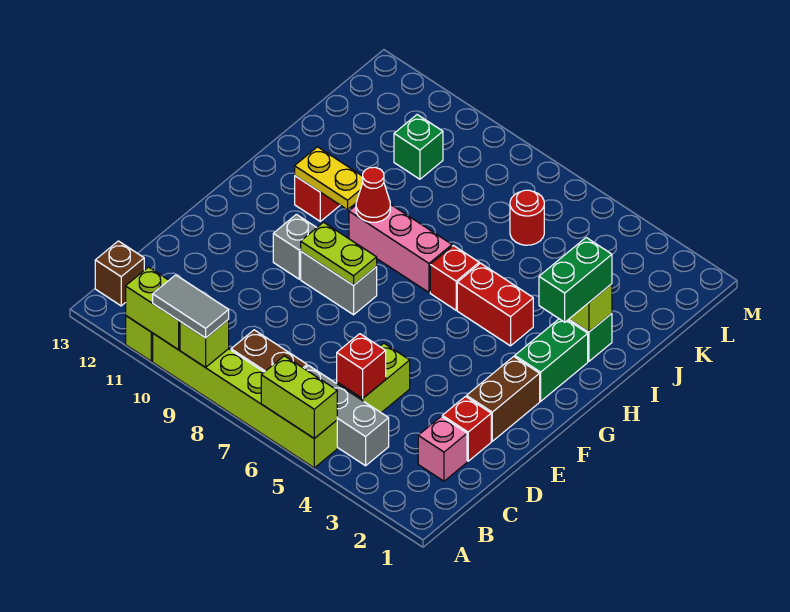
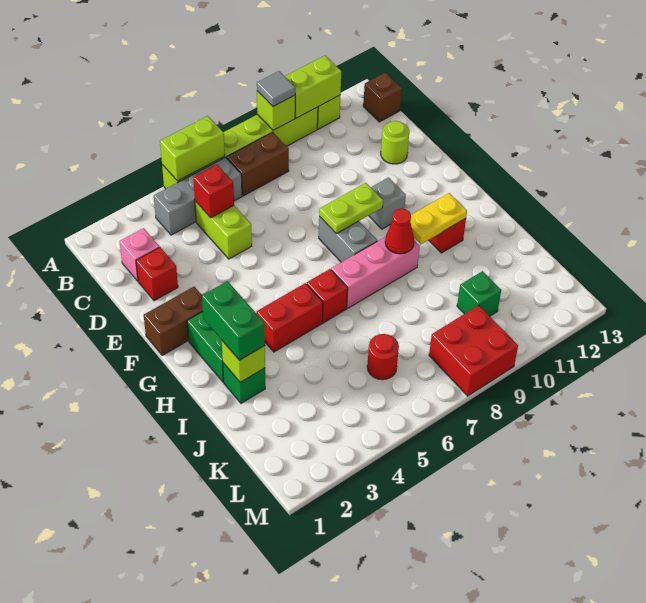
grey tile A9:A10 level 3 -> grey tile A9 level 3
none -> lime round brick D12 level 1
brown brick E2:F2 level 1 -> brown brick F1:F2 level 1
grey brick F8:F9 level 1 -> grey brick F8:G8 level 1
none -> red brick L8:M9 level 1

